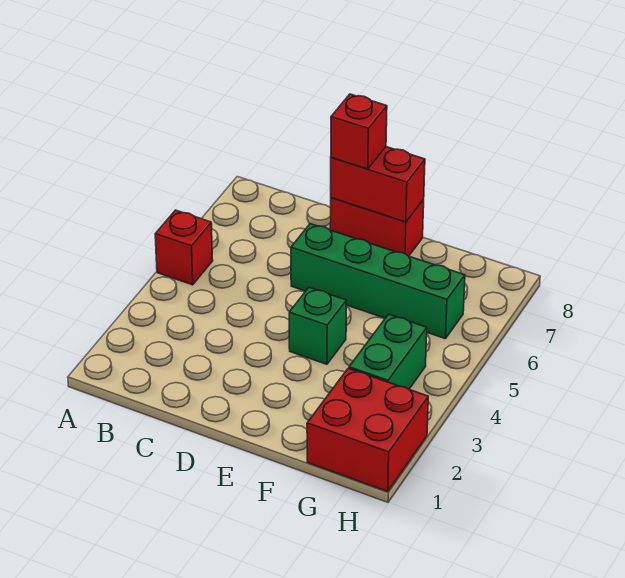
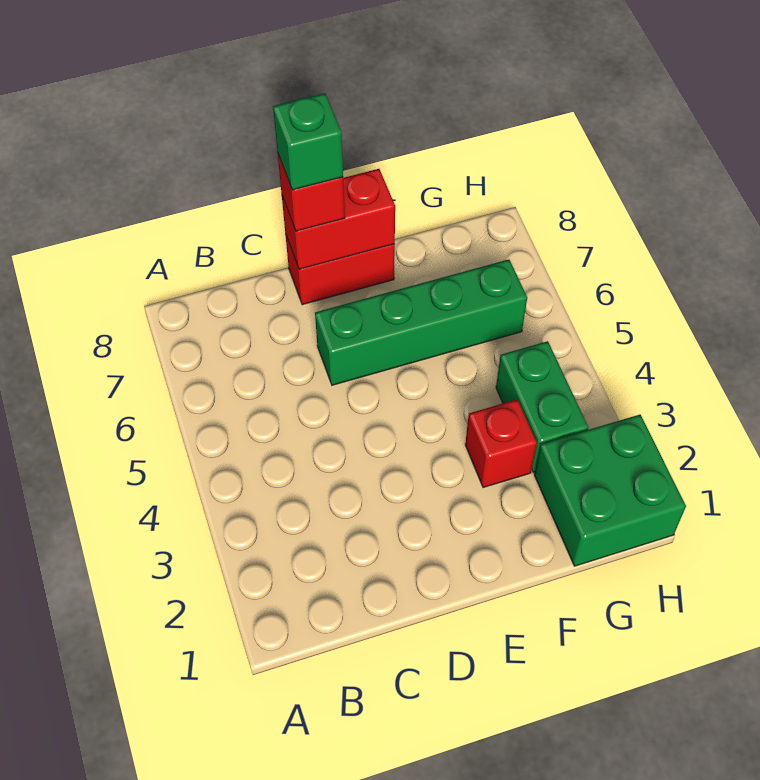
red brick A5 level 1 -> red brick F3 level 1
green brick E4 level 1 -> green brick D8 level 4
red brick G1:H2 level 1 -> green brick G1:H2 level 1

